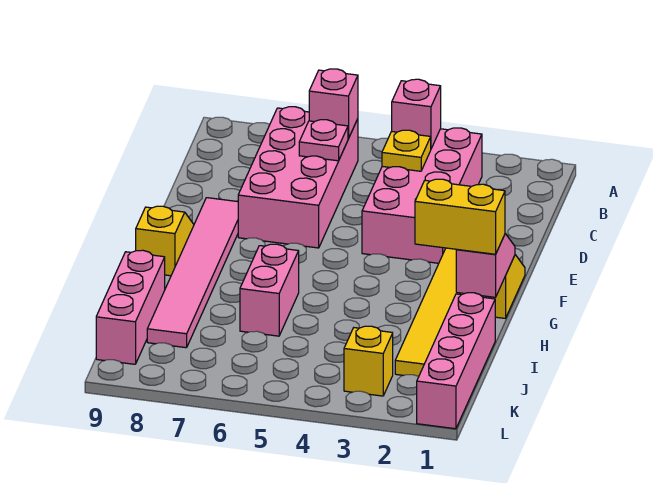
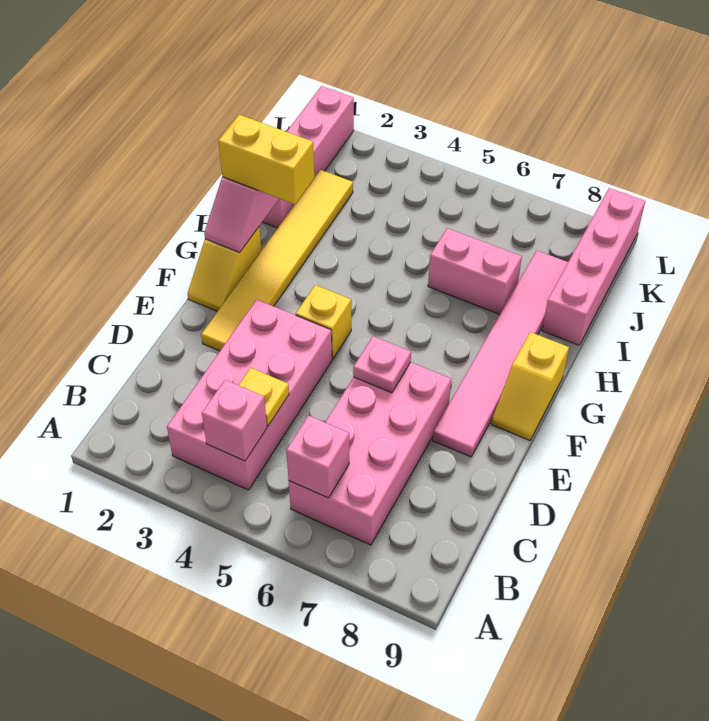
pink plate C6 level 2 -> pink plate E6 level 2
pink brick H6:I6 level 1 -> pink brick I6:I7 level 1
pink brick I9:K9 level 1 -> pink brick I9:L9 level 1
yellow brick K3 level 1 -> yellow brick F4 level 1

